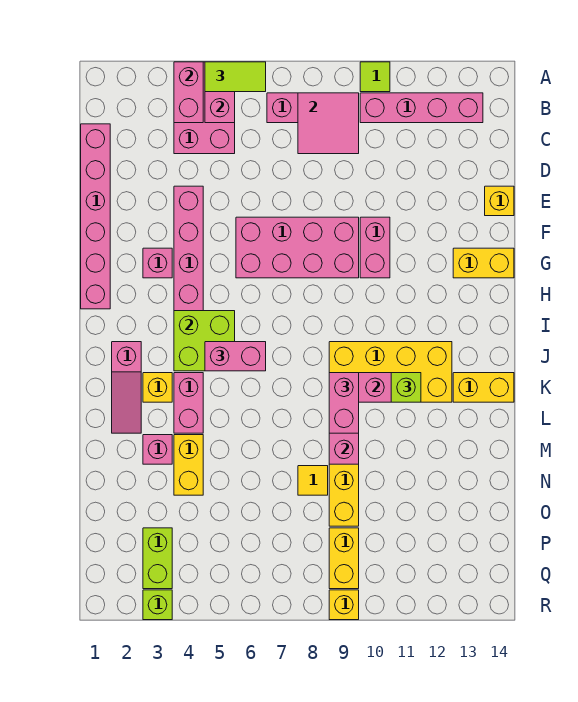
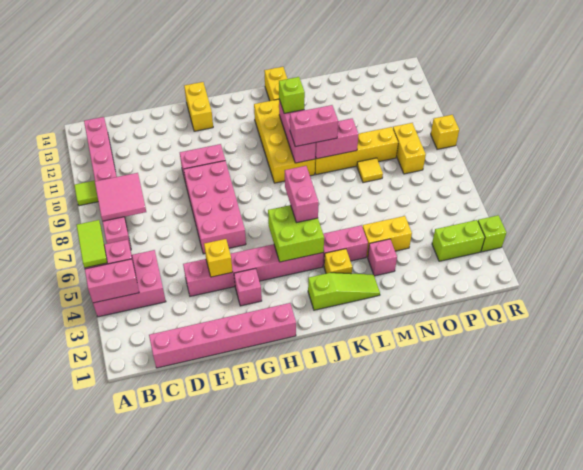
yellow brick E14 level 1 -> yellow brick F4 level 2
pink slope J2:L2 level 1 top J -> lime slope J2:L2 level 1 top J
yellow brick P9:Q9 level 1 -> yellow brick P8:P9 level 1

